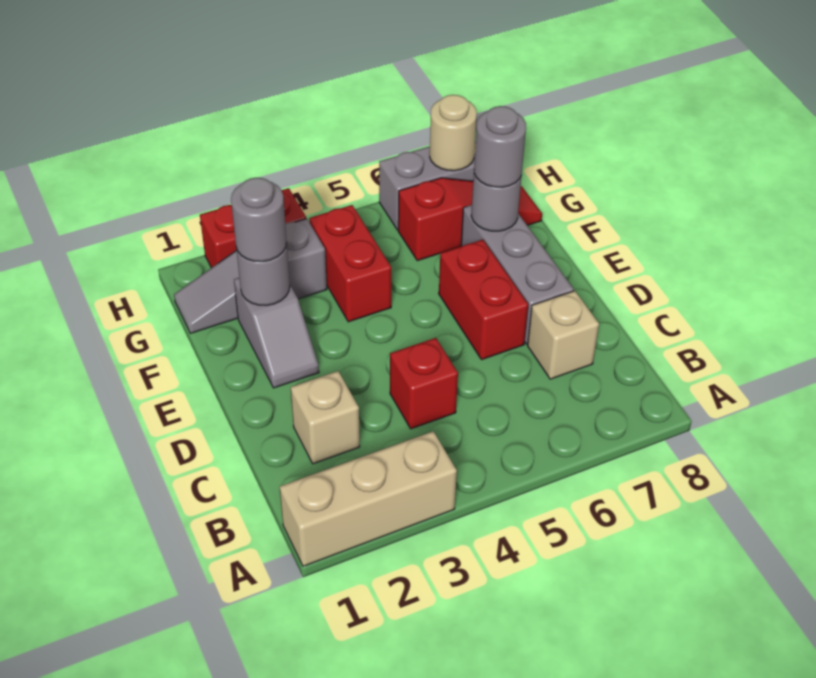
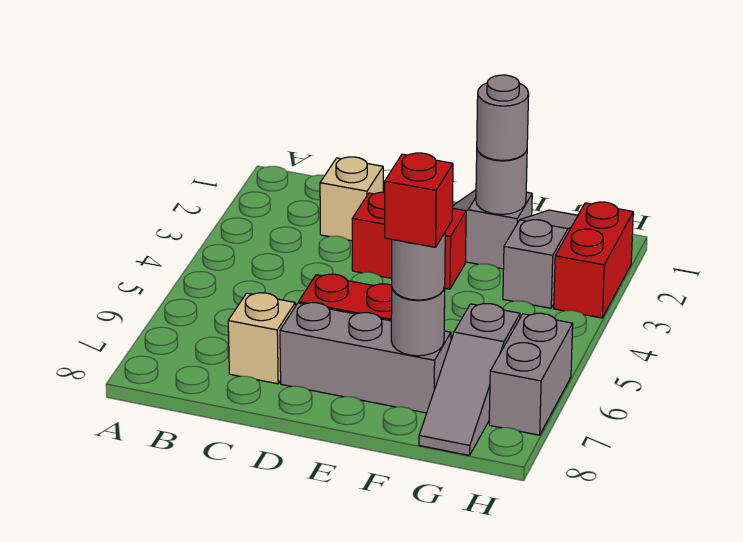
tan brick A1:A3 level 1 -> none
red brick C4 level 1 -> red brick F7 level 4
red brick F4:G4 level 1 -> red brick D3:E3 level 1
red slope G6:G8 level 1 top 6 -> grey slope G6:G8 level 1 top 6
tan round brick H7 level 2 -> none

